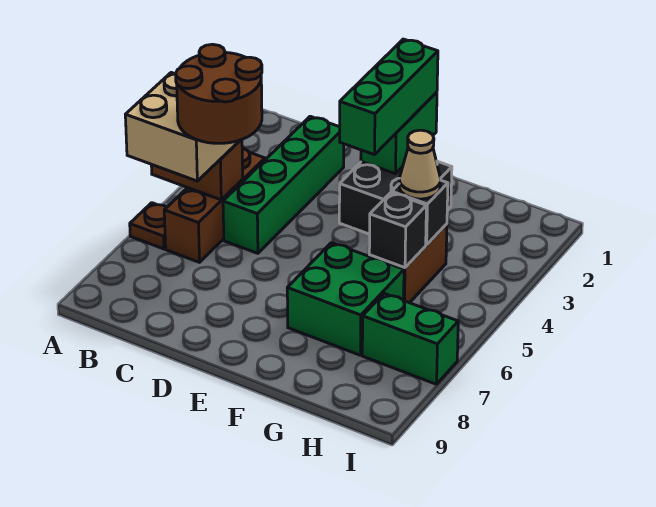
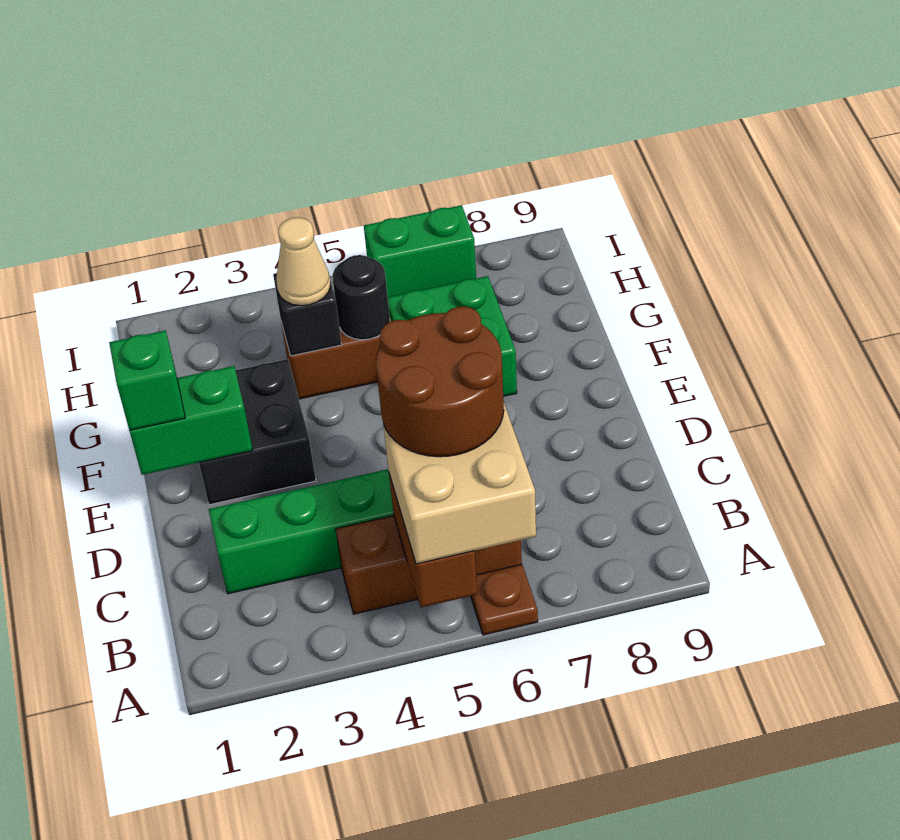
green brick E1:E3 level 3 -> green brick E1 level 3
black brick G5 level 2 -> black round brick G5 level 2
green brick H7:I7 level 1 -> green brick I6:I7 level 1

